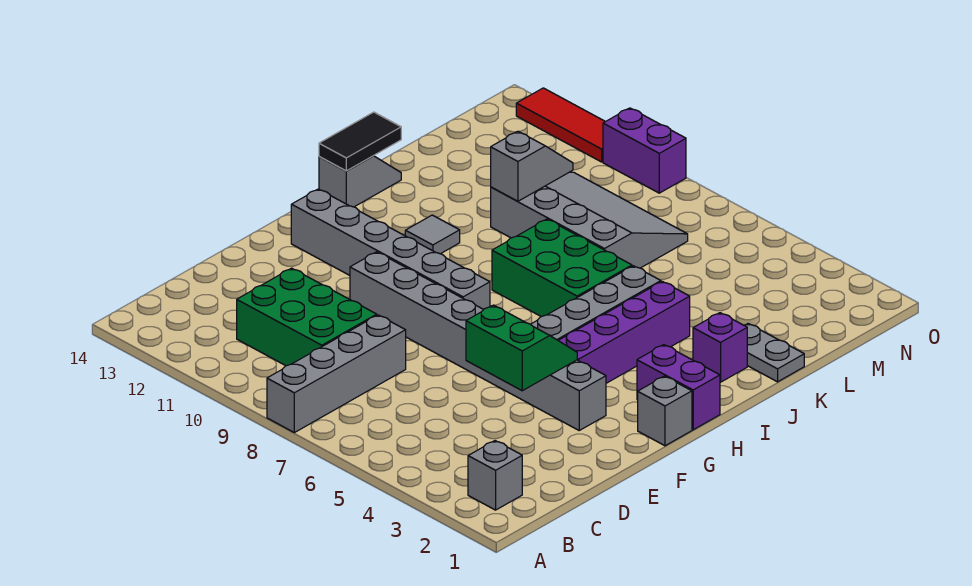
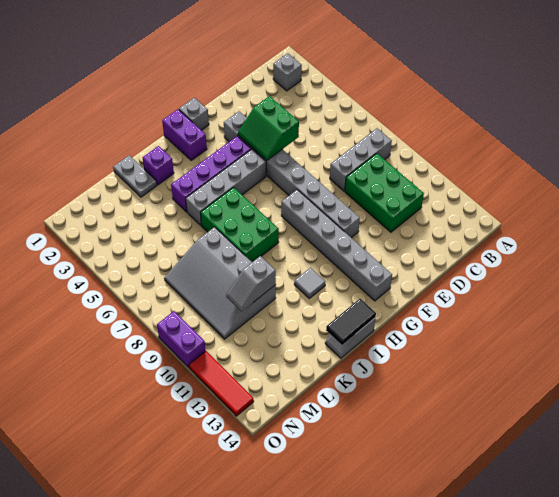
grey brick A8:D8 level 1 -> grey brick B8:D8 level 1

